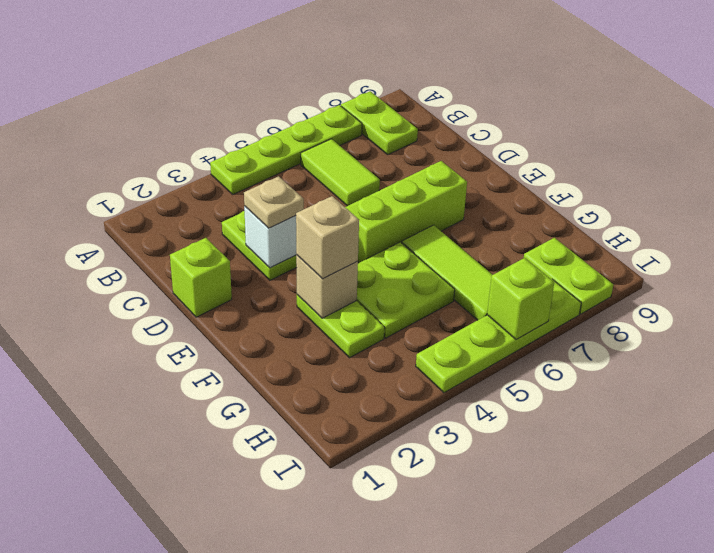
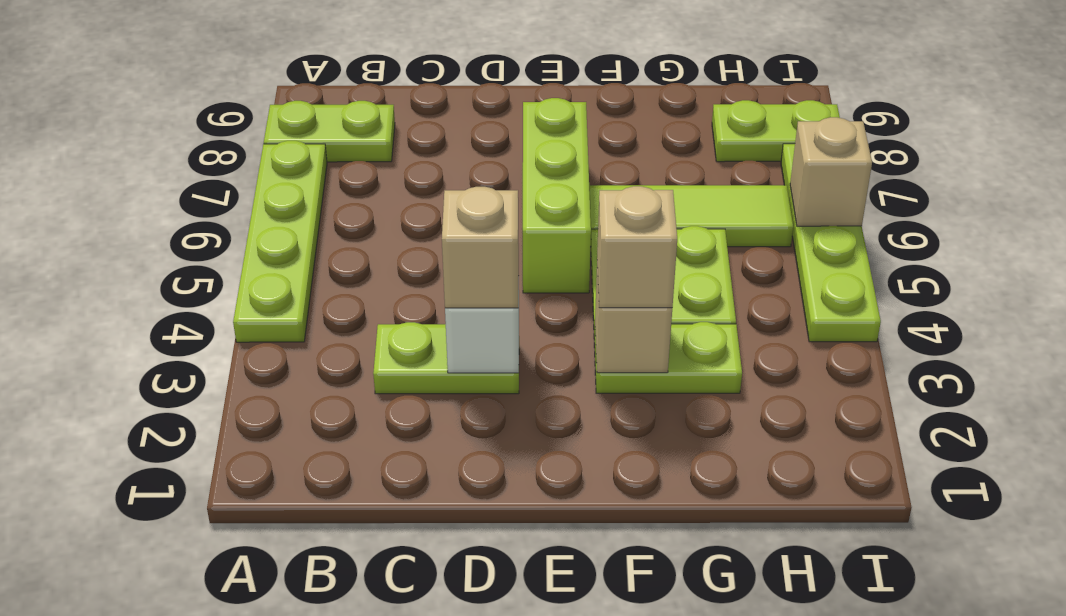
lime tile B6:C6 level 1 -> none
lime brick D1 level 1 -> none
tan plate D3 level 3 -> tan brick D3 level 3
lime brick I6 level 2 -> tan brick I6 level 2

